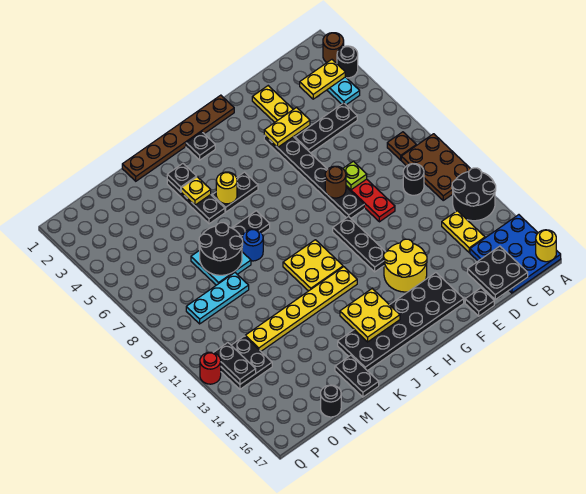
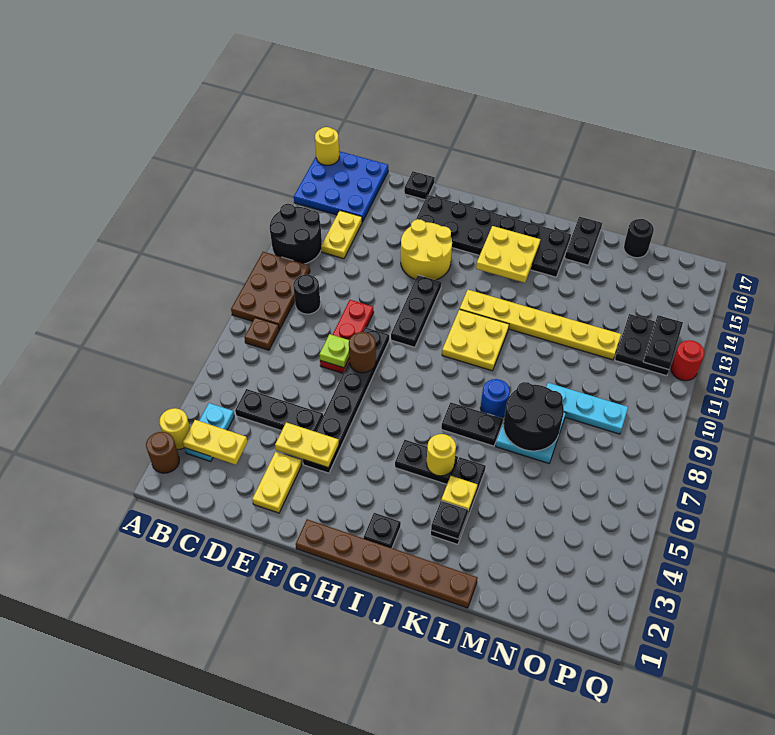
black round brick A3 level 1 -> yellow round brick A3 level 1
black plate C16:D17 level 2 -> none

